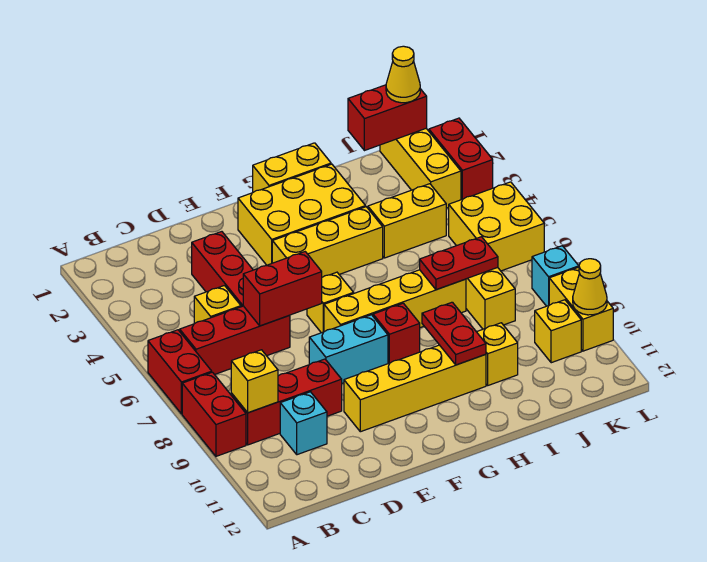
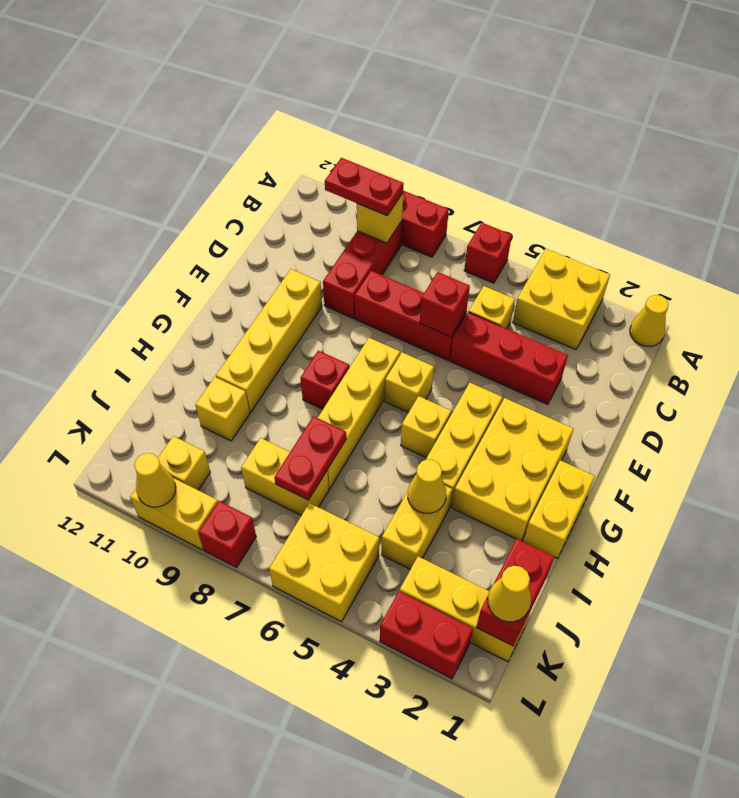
none -> yellow cone A1 level 1
none -> yellow brick A3:B4 level 1
red brick A6:A7 level 1 -> red brick A6 level 1
red brick B6:D6 level 1 -> red brick D6:D8 level 1
cyan brick C10 level 1 -> none
red brick D6:E6 level 2 -> red brick D6 level 2
cyan brick E8:F8 level 1 -> none
none -> yellow brick G5 level 1
red plate H9:H10 level 2 -> red plate B9:B10 level 3
none -> yellow cone I4 level 2
cyan brick L8 level 1 -> red brick L8 level 1

